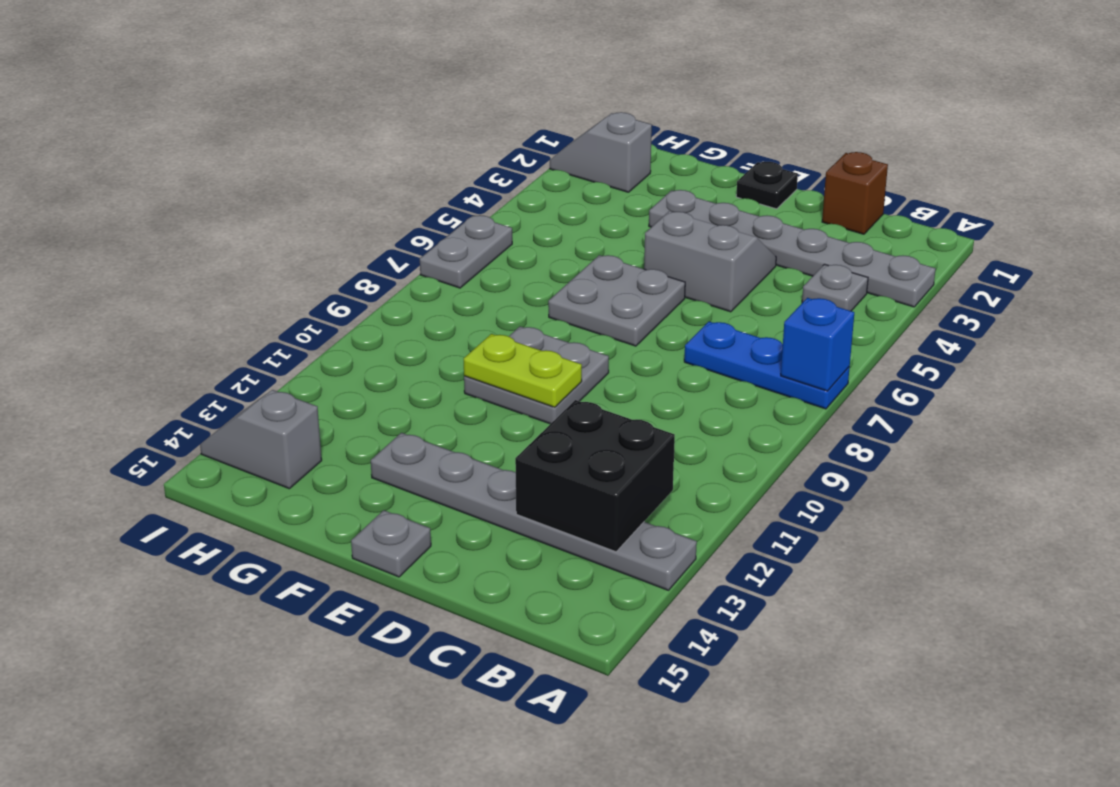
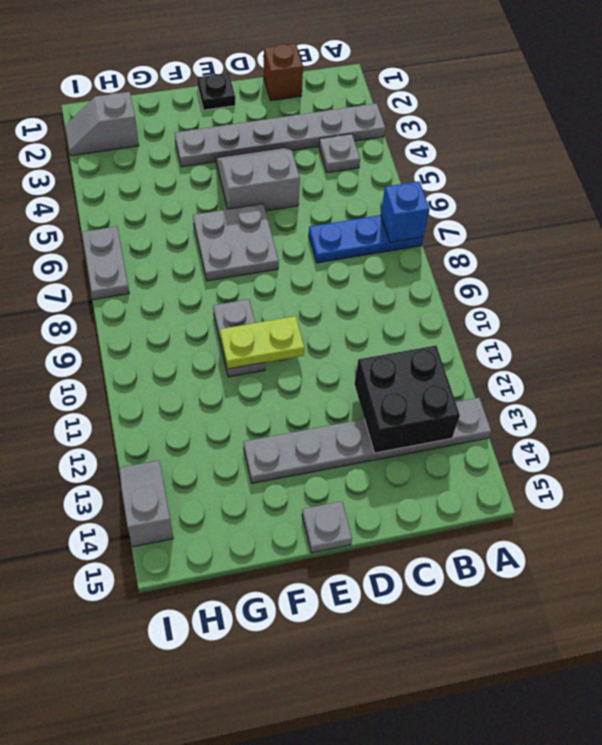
grey plate E9:F10 level 1 -> grey plate F9:F10 level 1
grey slope H14:I14 level 1 top H -> grey slope I13:I14 level 1 top 14

